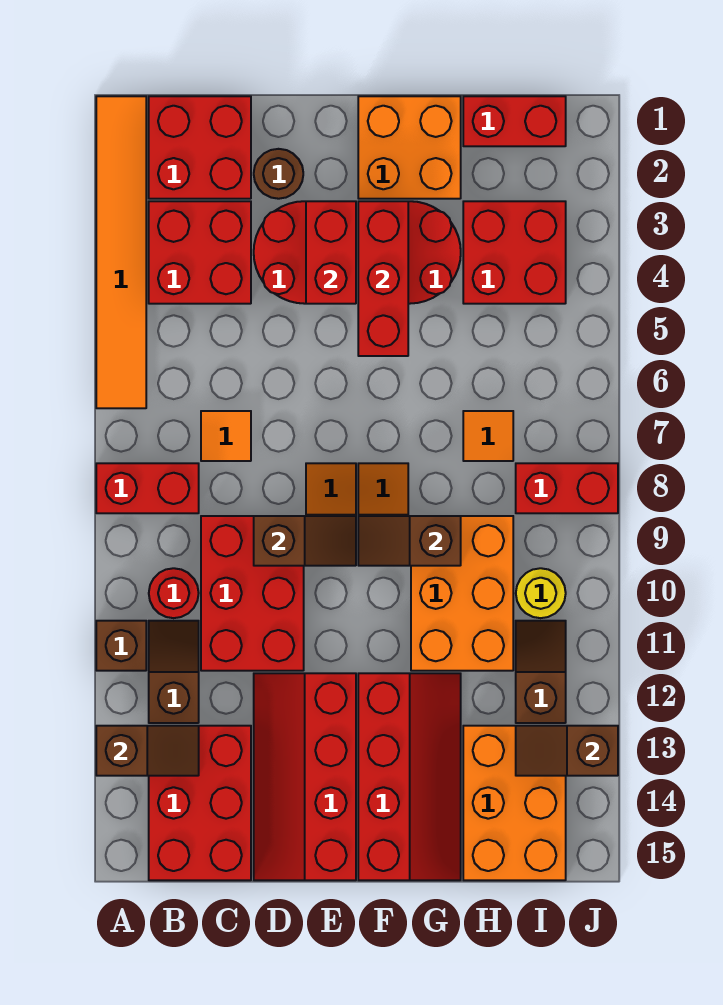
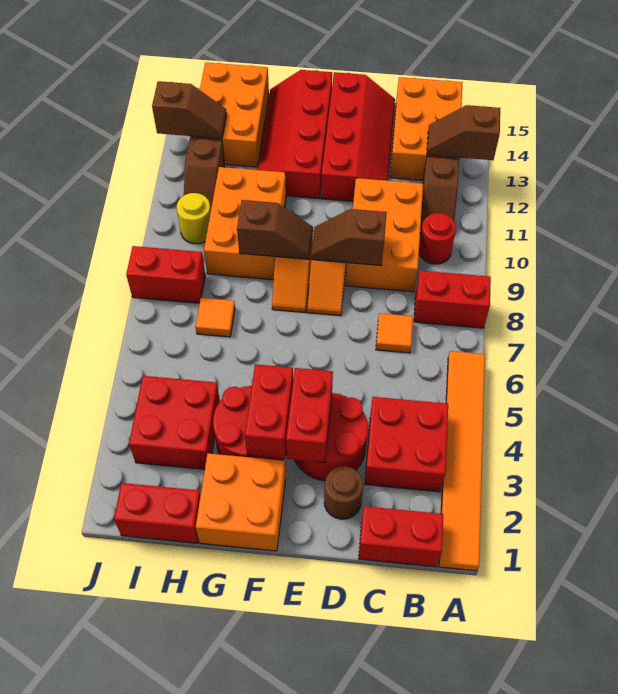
brown brick A11 level 1 -> none
red brick B1:C2 level 1 -> red brick B1:C1 level 1
red brick B13:C15 level 1 -> orange brick B13:C15 level 1
red brick C9:D11 level 1 -> orange brick C9:D11 level 1
red brick F3:F5 level 2 -> red brick F3:F4 level 2

